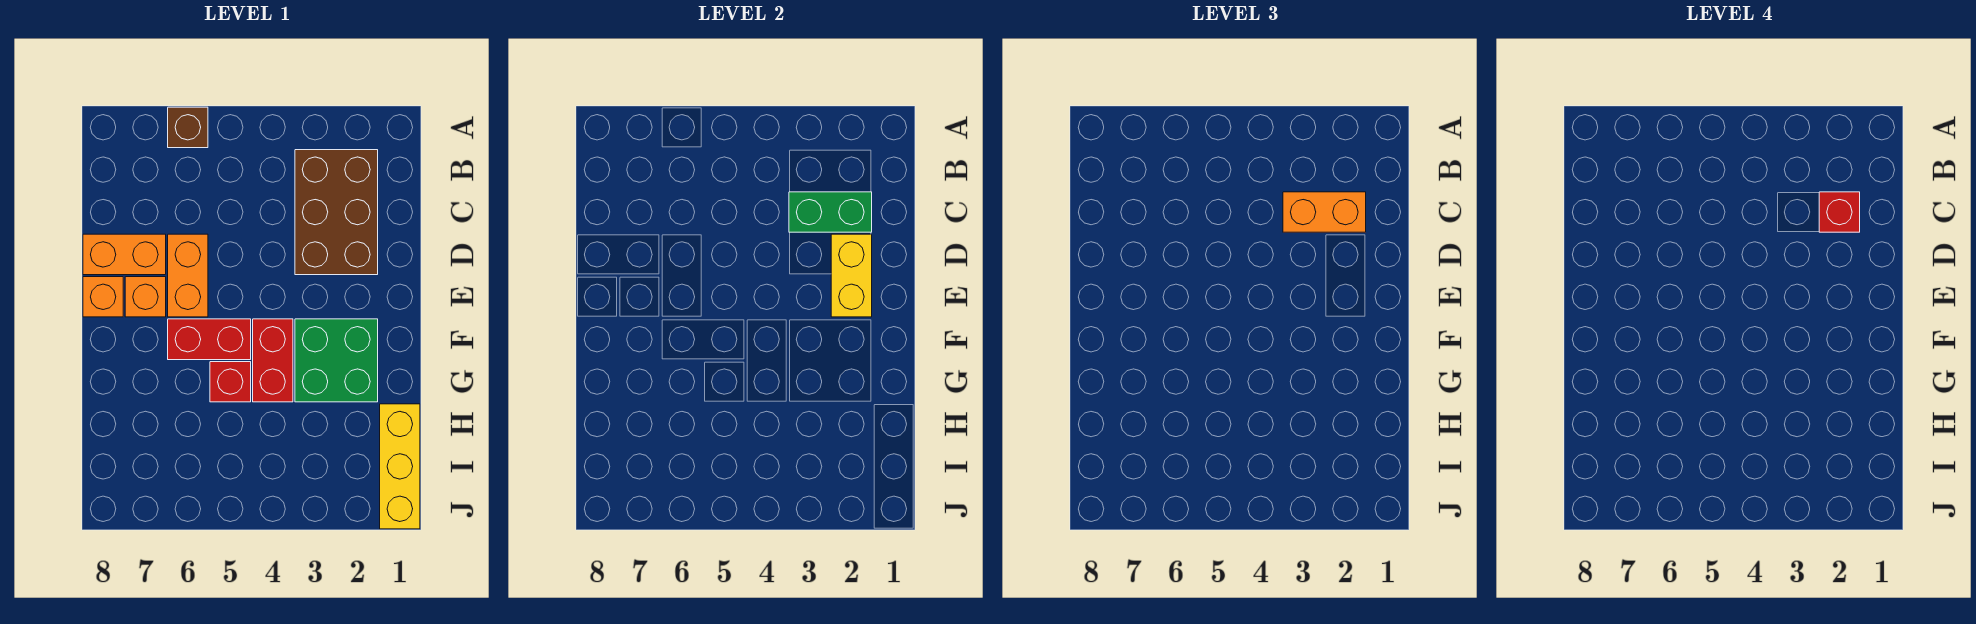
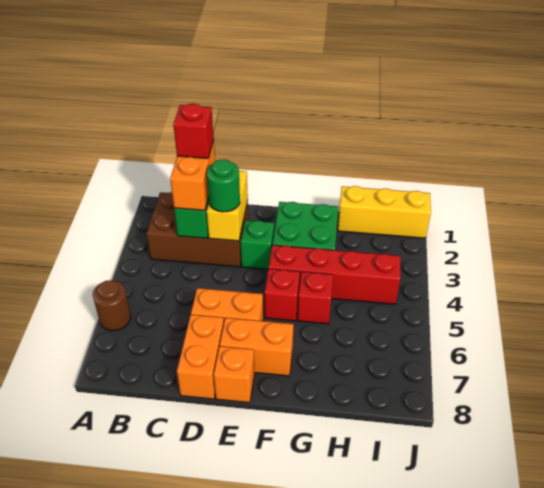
brown brick A6 level 1 -> brown round brick A6 level 1
yellow brick D2:E2 level 2 -> yellow brick D2:D3 level 2
none -> green round brick D3 level 3
none -> green brick E3 level 1
orange brick E7 level 1 -> orange brick E7:F7 level 1
red brick F4:G4 level 1 -> red brick F4:I4 level 1
red brick F5:F6 level 1 -> red brick F5 level 1

